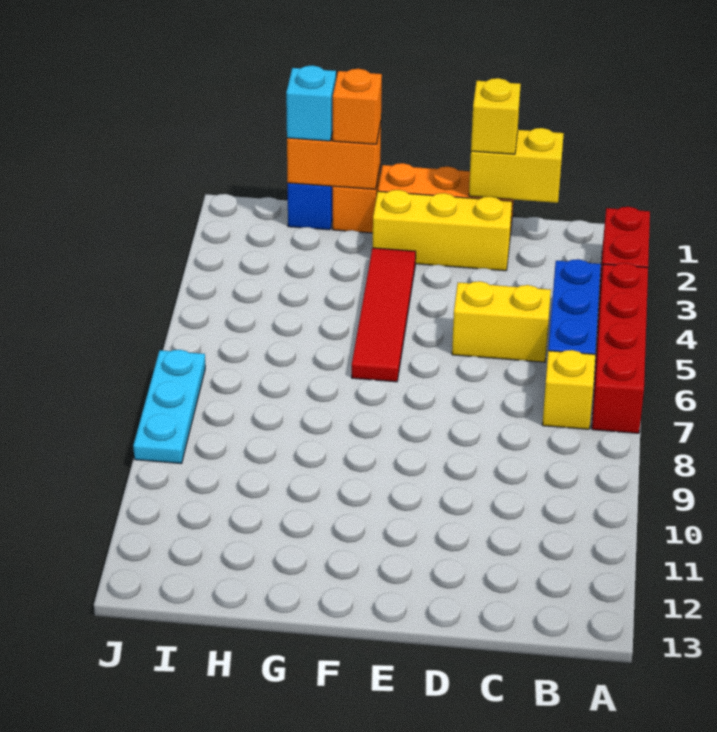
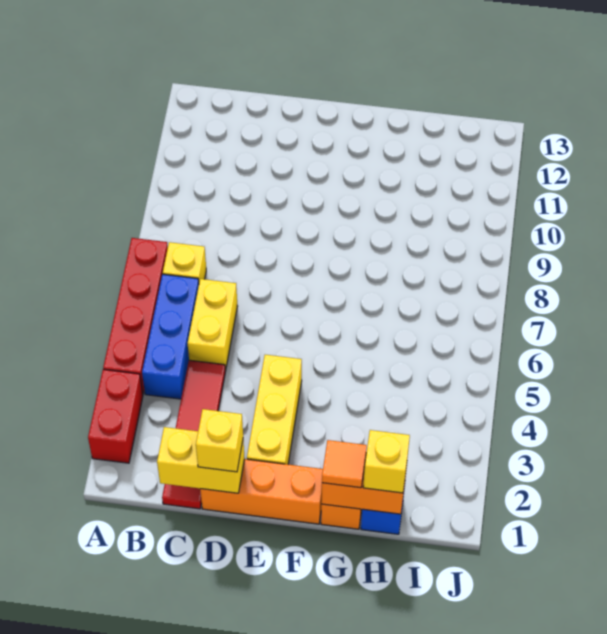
yellow brick C5:D5 level 1 -> yellow brick C5:C6 level 1
yellow brick D2:F2 level 1 -> yellow brick E2:E4 level 1
red tile F3:F6 level 1 -> red tile C1:C4 level 1
orange brick G1 level 3 -> orange tile G1 level 3
cyan brick H1 level 3 -> yellow brick H1 level 3
cyan plate J7:J9 level 1 -> none

